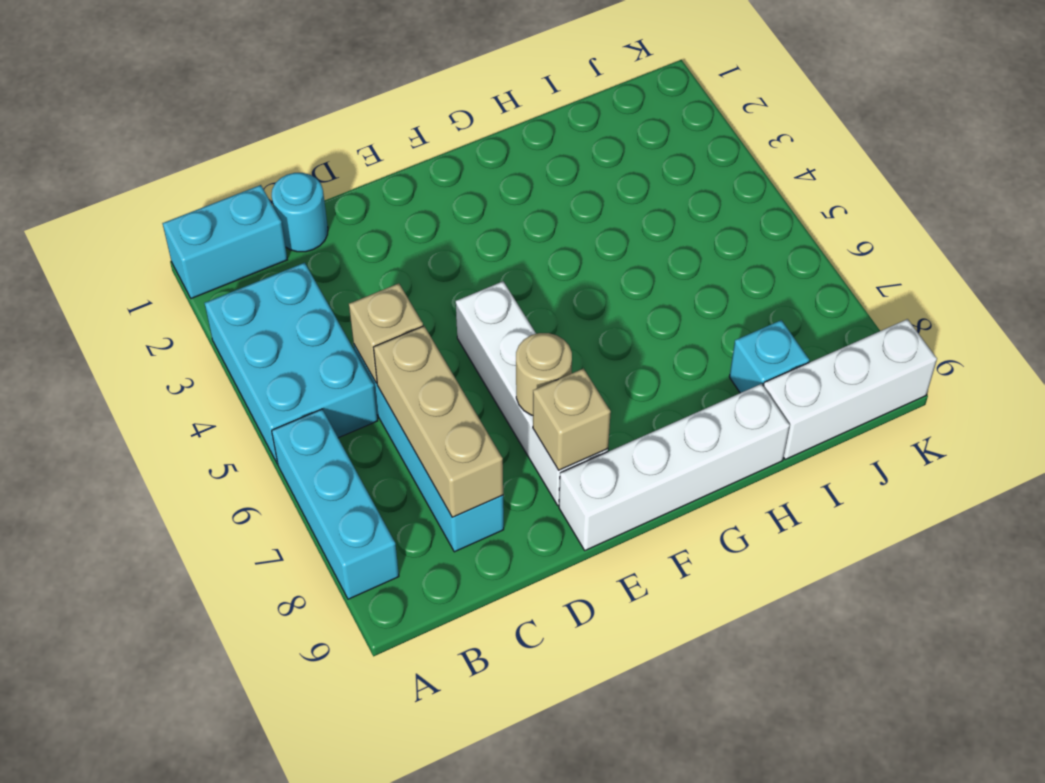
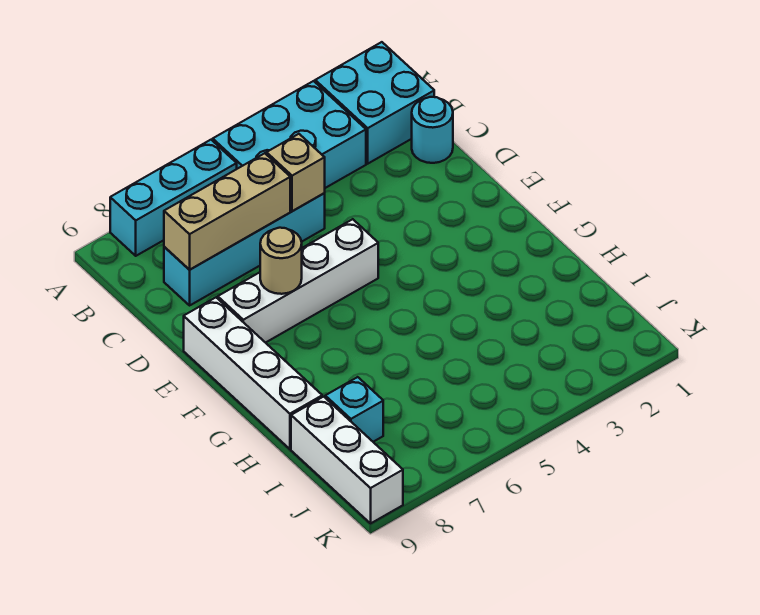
cyan brick A1:B1 level 1 -> cyan brick A1:B2 level 1
tan brick E8 level 2 -> none

